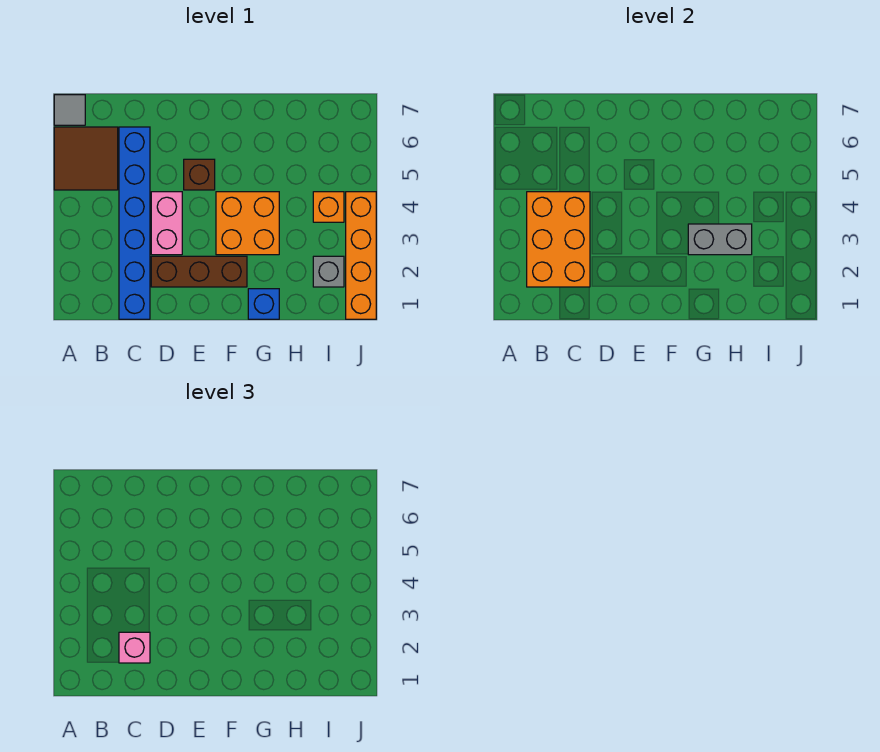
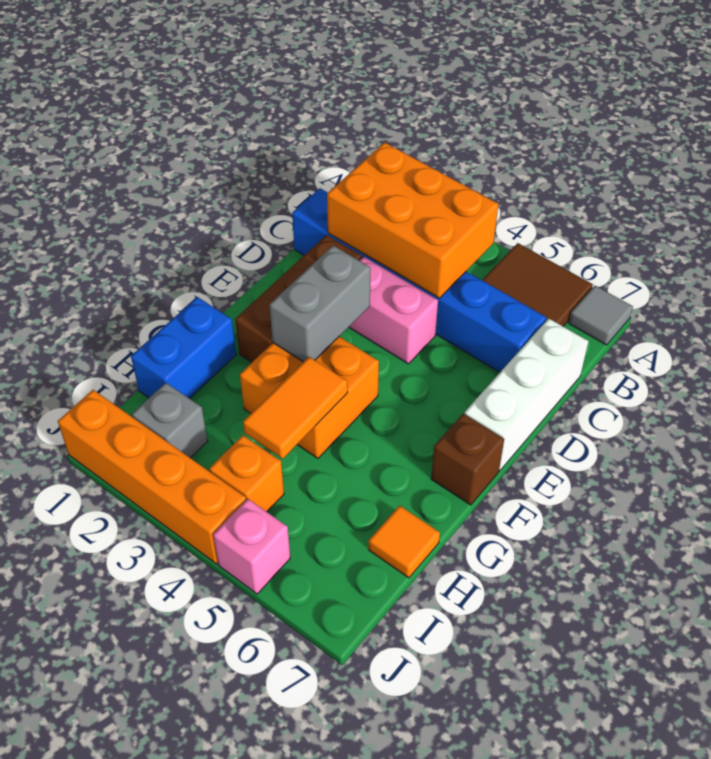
pink brick C2 level 3 -> pink brick J5 level 1
none -> white brick C7:E7 level 1
brown brick E5 level 1 -> brown brick F7 level 1
blue brick G1 level 1 -> blue brick G1:H1 level 1
grey brick G3:H3 level 2 -> grey brick E3:F3 level 2
none -> orange tile G4:H4 level 2
none -> orange tile H7 level 1

